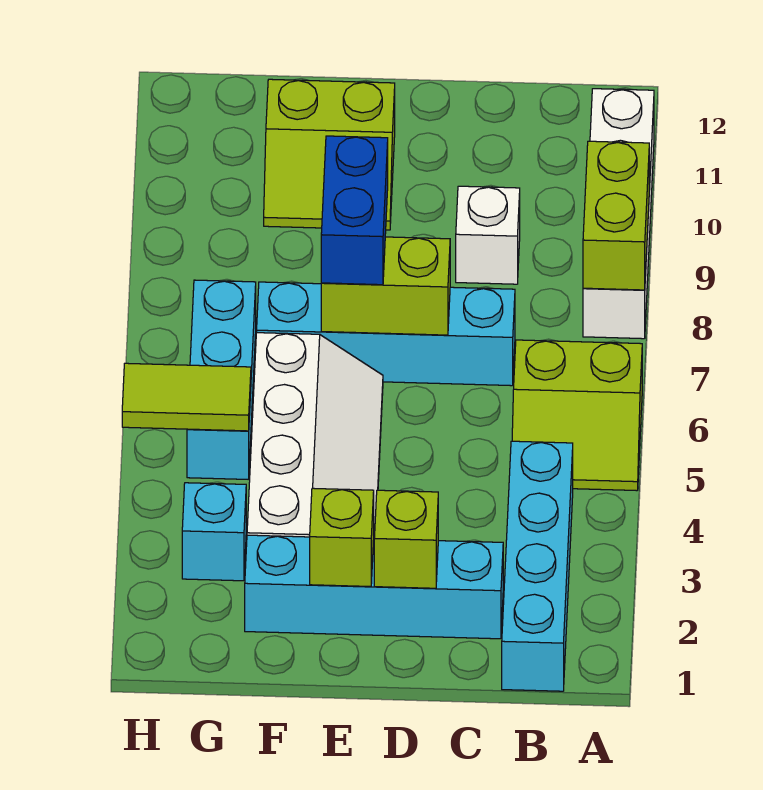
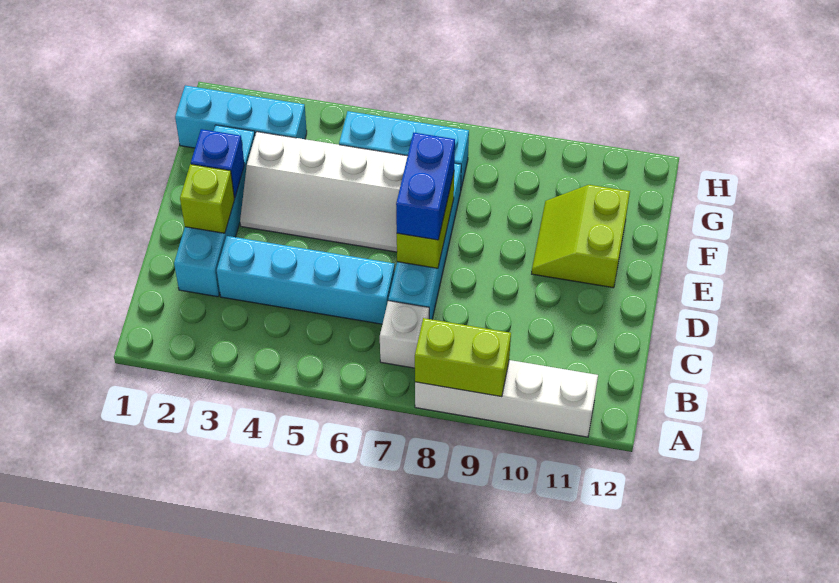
lime slope A5:B6 level 1 top 6 -> none
cyan brick B1:B4 level 1 -> cyan brick C3:C6 level 1
white brick C9 level 1 -> white brick B7 level 1
lime brick E2 level 2 -> blue brick E2 level 2
blue brick E7:E8 level 3 -> blue brick D7:E7 level 3
cyan brick G3 level 1 -> cyan brick G1:G3 level 1
lime tile G5:H5 level 2 -> none

